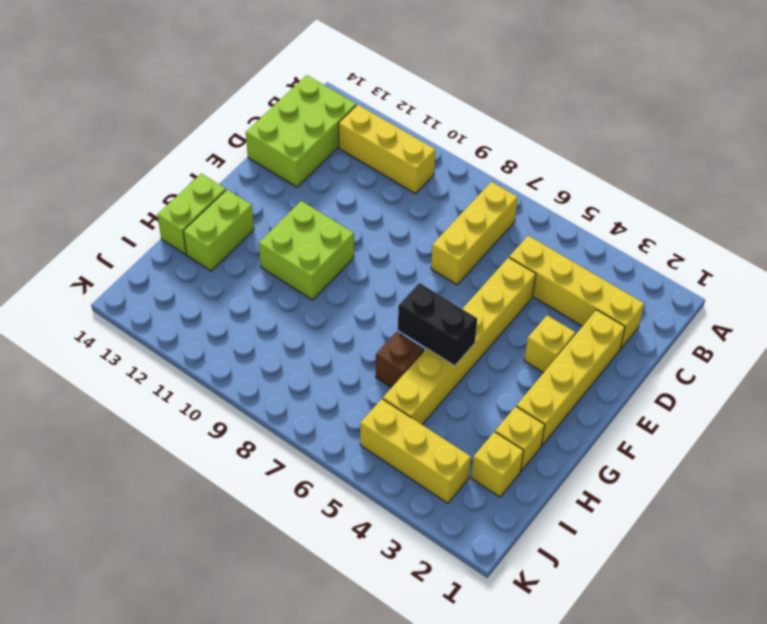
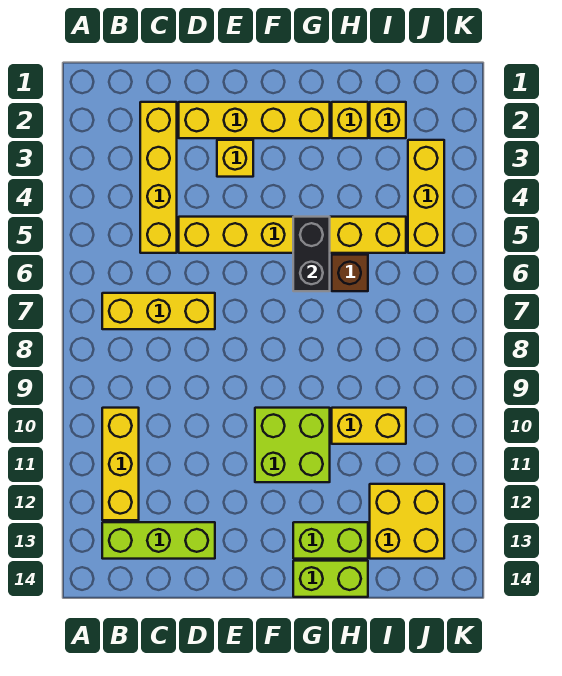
lime brick B13:D14 level 1 -> lime brick B13:D13 level 1
none -> yellow brick H10:I10 level 1
none -> yellow brick I12:J13 level 1

